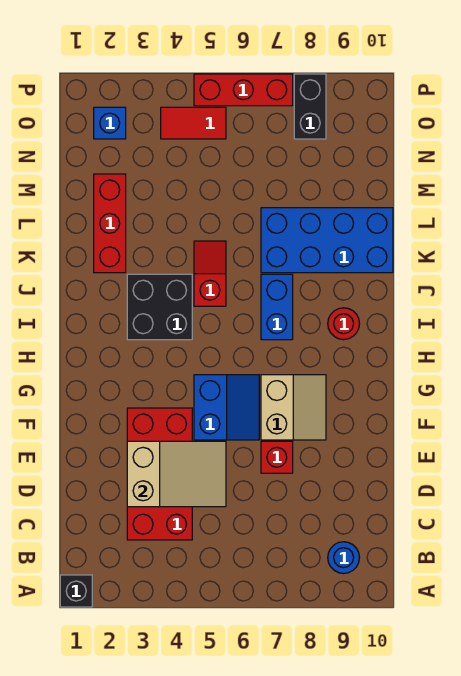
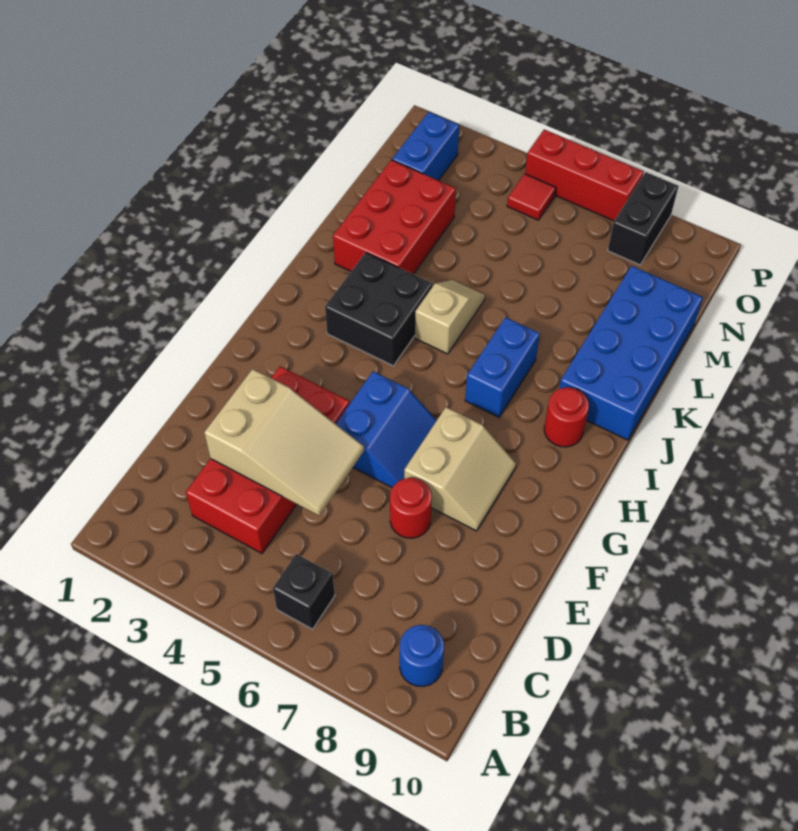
black brick A1 level 1 -> black brick B6 level 1
red brick E7 level 1 -> red round brick E7 level 1
red slope J5:K5 level 1 top J -> tan slope J5:K5 level 1 top J
red brick K2:M2 level 1 -> red brick K2:M3 level 1
blue brick K7:L10 level 1 -> blue brick J9:M10 level 1
blue brick O2 level 1 -> blue brick N2:O2 level 1
red tile O4:O5 level 1 -> red tile O5 level 1

